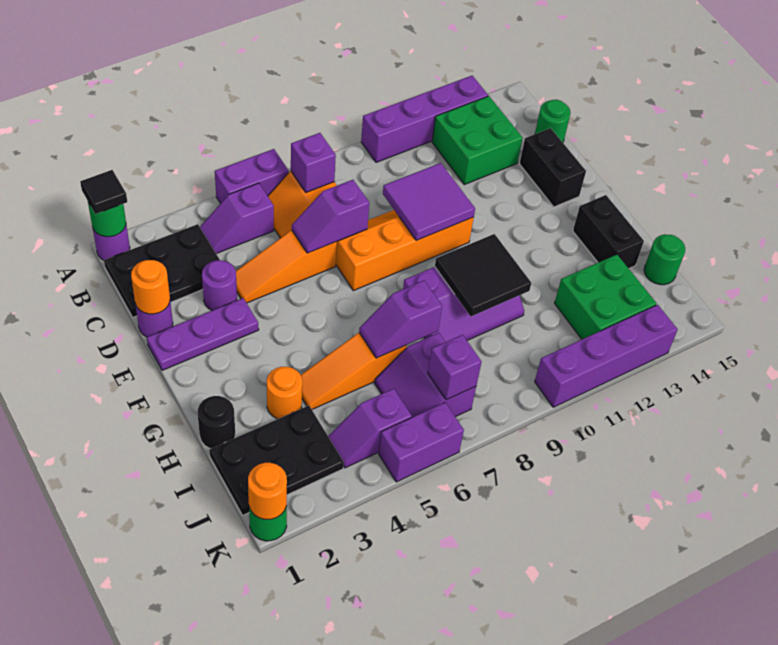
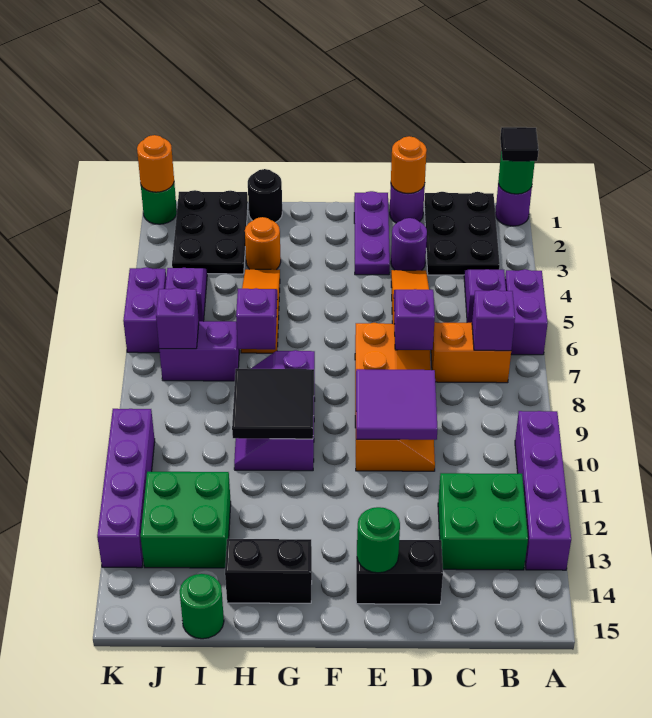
green round brick C15 level 1 -> green round brick E14 level 2

